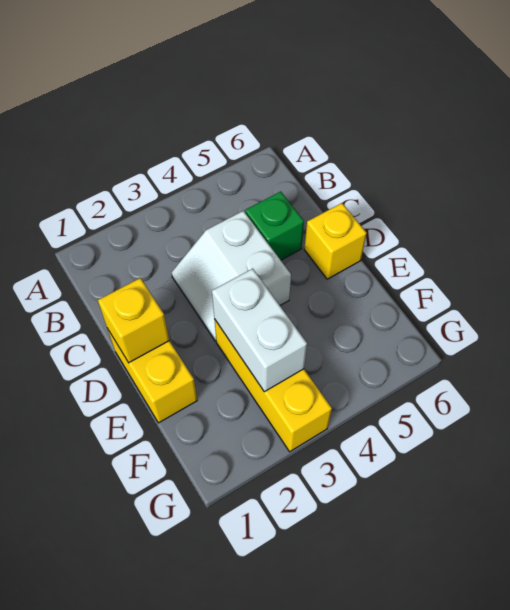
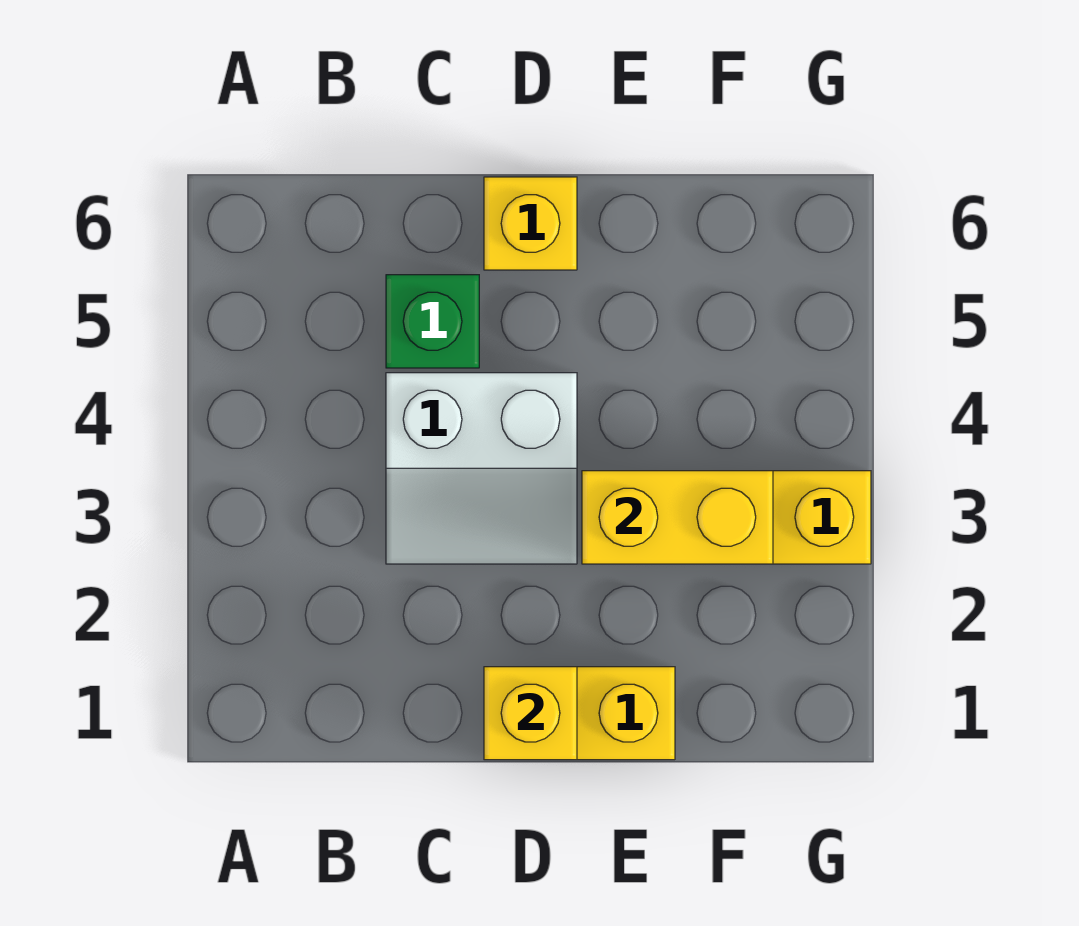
white brick E3:F3 level 2 -> yellow brick E3:F3 level 2

